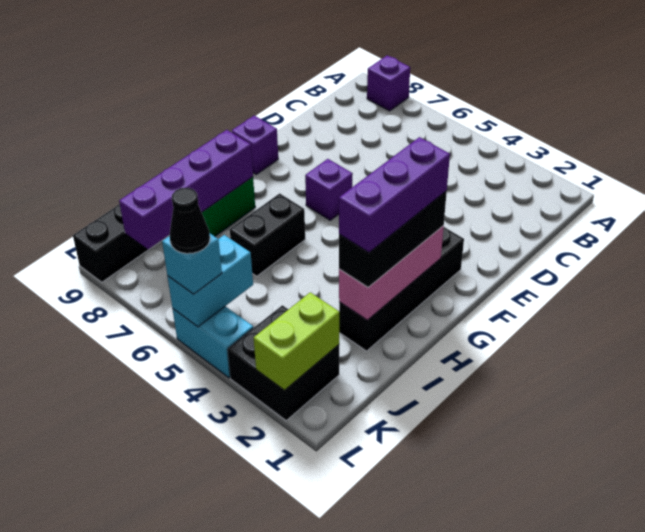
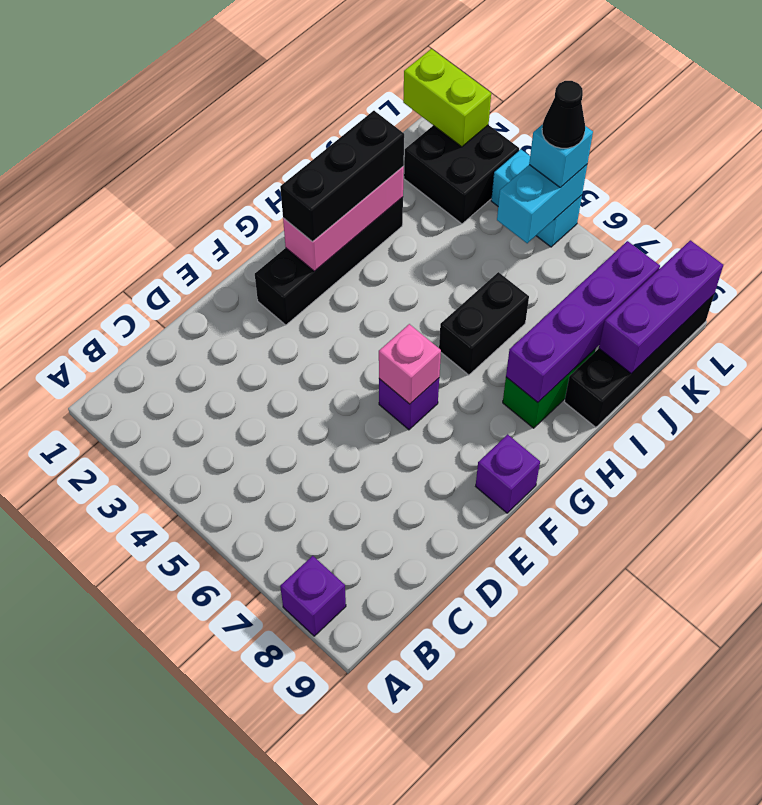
none -> pink brick F6 level 2
purple brick G2:I2 level 4 -> purple brick J9:L9 level 2
lime brick K2:L2 level 2 -> lime brick L1:L2 level 2

